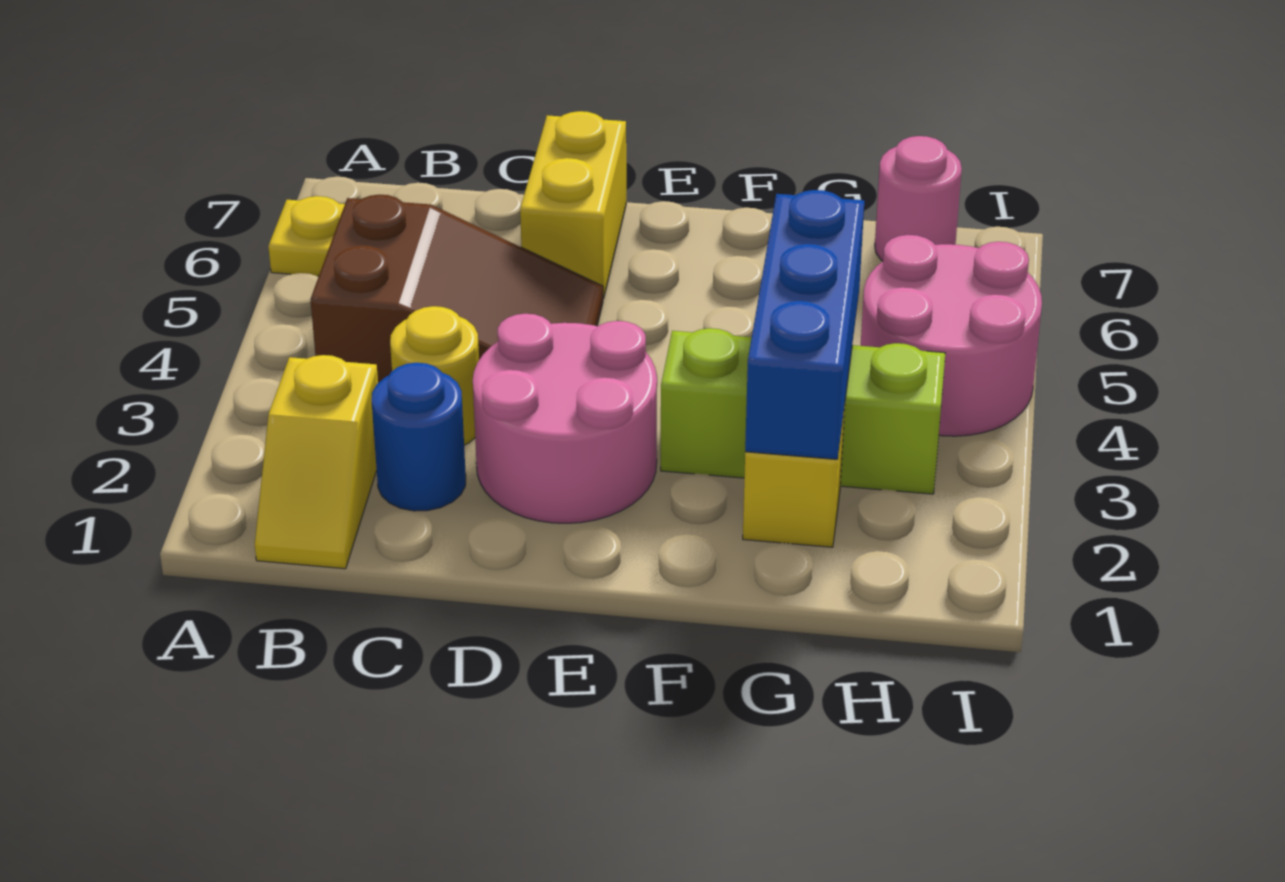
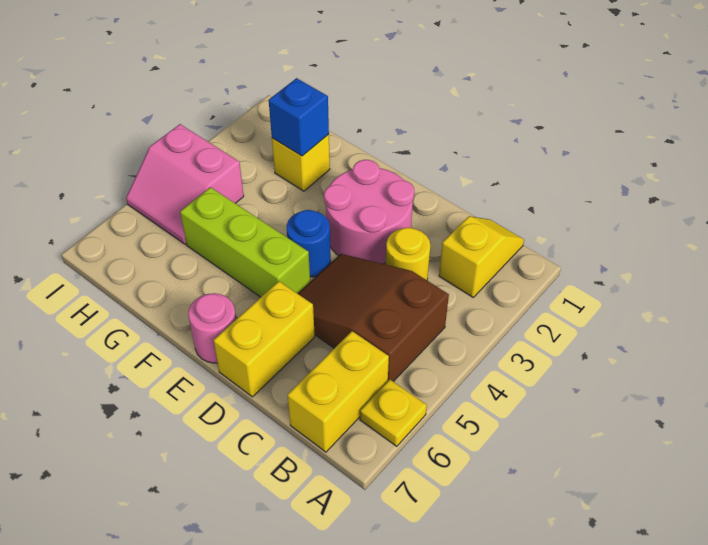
none -> yellow brick B6:B7 level 1
blue round brick C2 level 1 -> blue round brick E4 level 1
lime brick F3:H3 level 1 -> lime brick E5:G5 level 1
blue brick G2:G4 level 2 -> blue brick G2 level 2
pink round brick H4:I5 level 1 -> pink slope H4:I5 level 1 top 4
pink round brick H7 level 1 -> pink round brick E7 level 1

